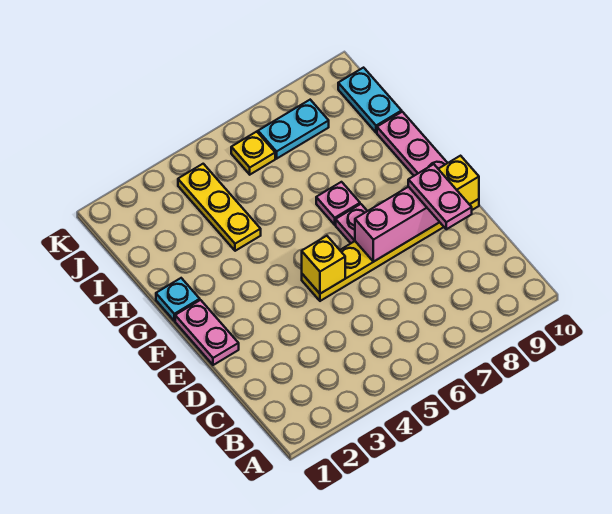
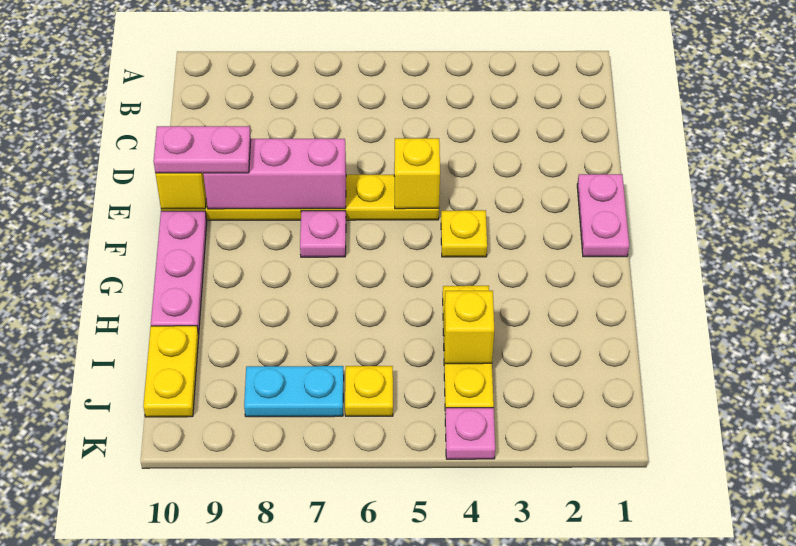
pink plate D9:E9 level 3 -> pink plate E9:E10 level 3
none -> yellow plate F4 level 1
cyan plate G1 level 1 -> none
pink plate G7 level 1 -> pink plate K4 level 1
none -> yellow brick I4 level 2
cyan plate I10:J10 level 1 -> yellow plate I10:J10 level 1

